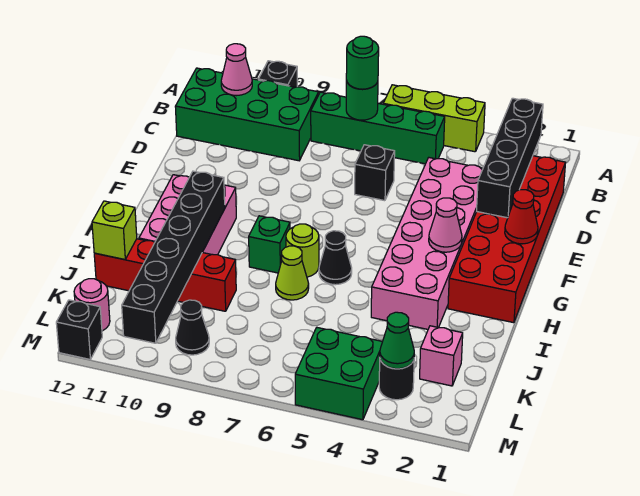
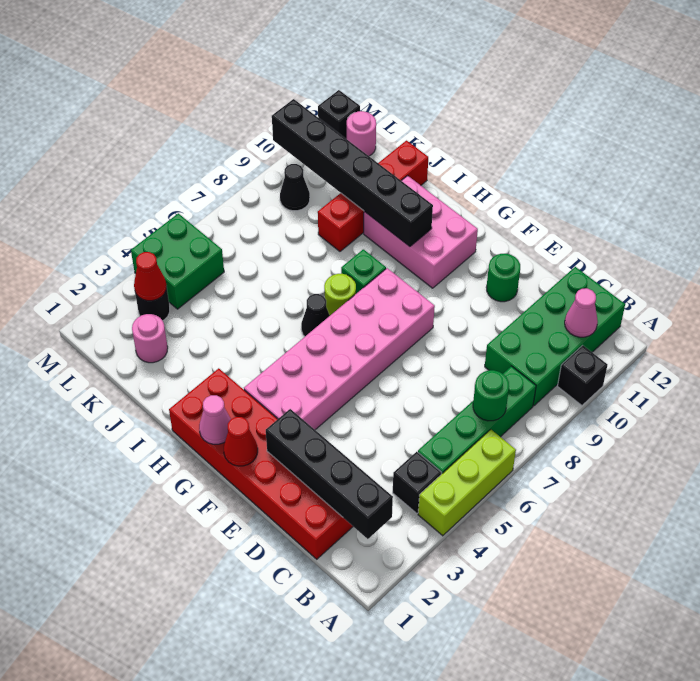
green round brick B7 level 3 -> green round brick E11 level 1
pink brick D3:I4 level 1 -> pink brick F3:G8 level 1
black brick D6 level 1 -> black brick B4 level 1
pink cone G3 level 2 -> pink cone G1 level 2
lime cone I7 level 1 -> none
lime brick J12 level 2 -> none
pink brick K2 level 1 -> pink round brick K2 level 1
green cone L3 level 2 -> red cone L3 level 2

